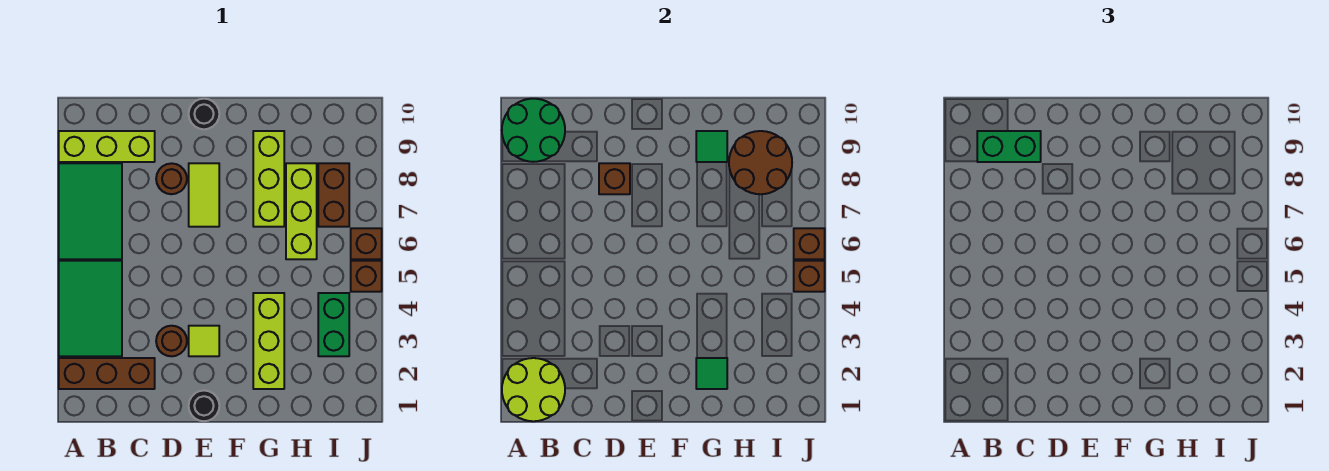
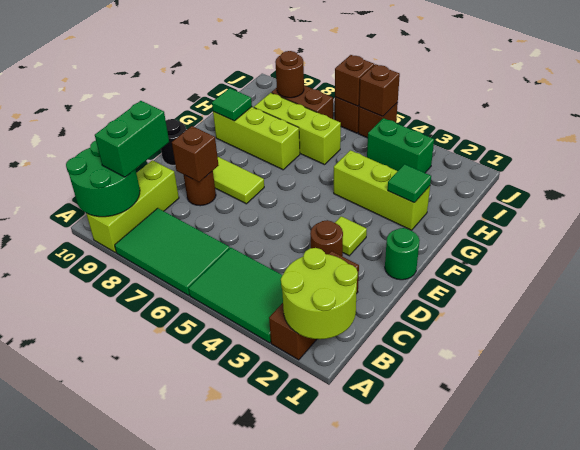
black round brick E1 level 1 -> green round brick E1 level 1
brown round brick H8:I9 level 2 -> brown round brick I8 level 2

